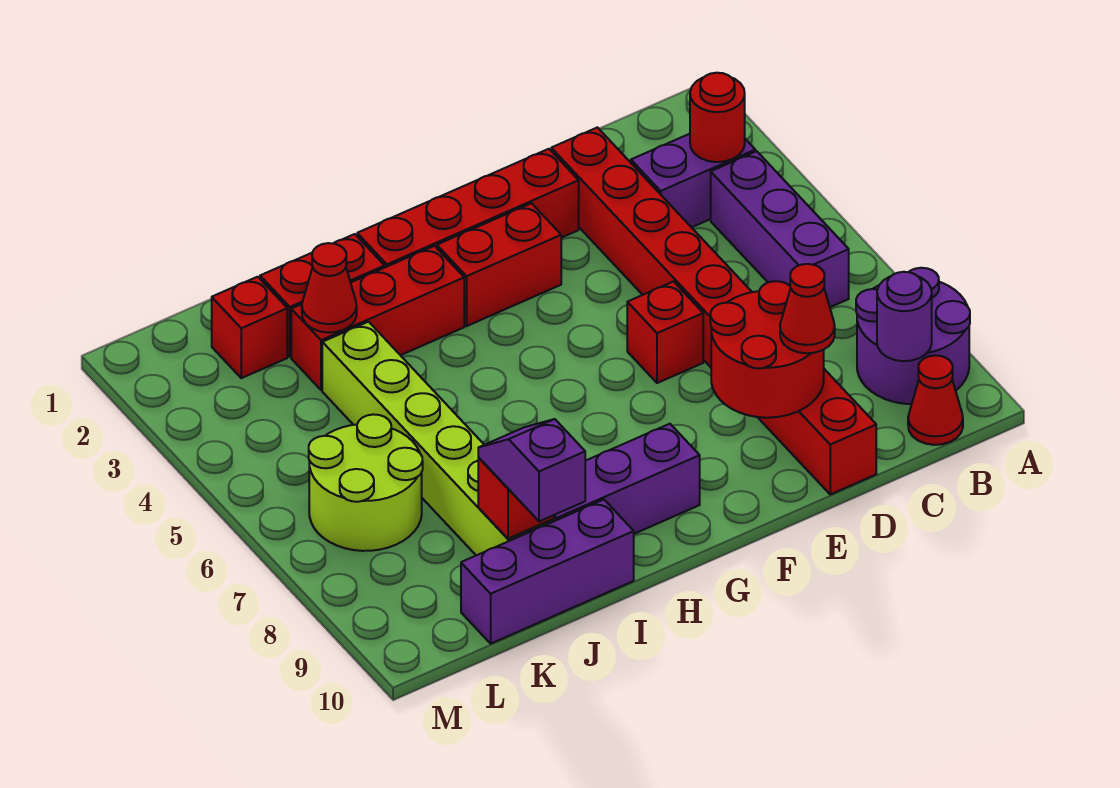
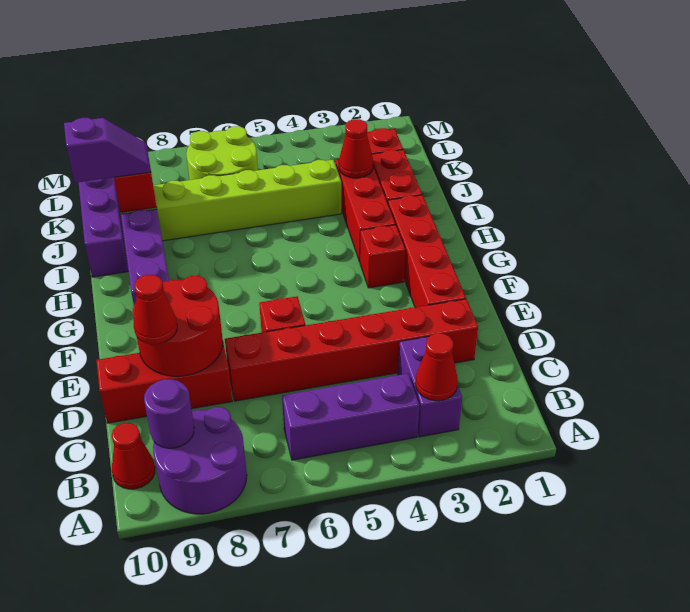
red round brick B3 level 2 -> red cone B3 level 2
red brick F3:G3 level 1 -> red brick G3 level 1

